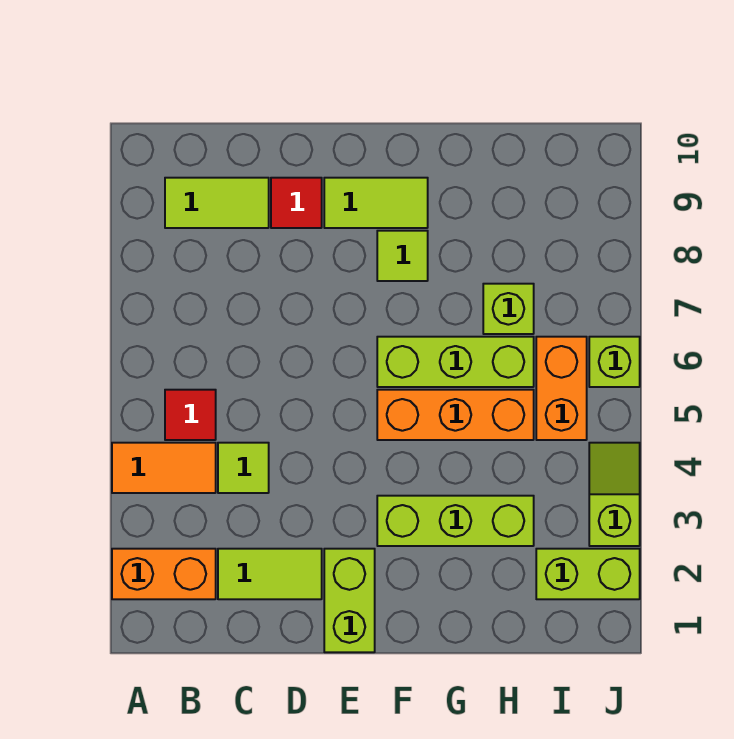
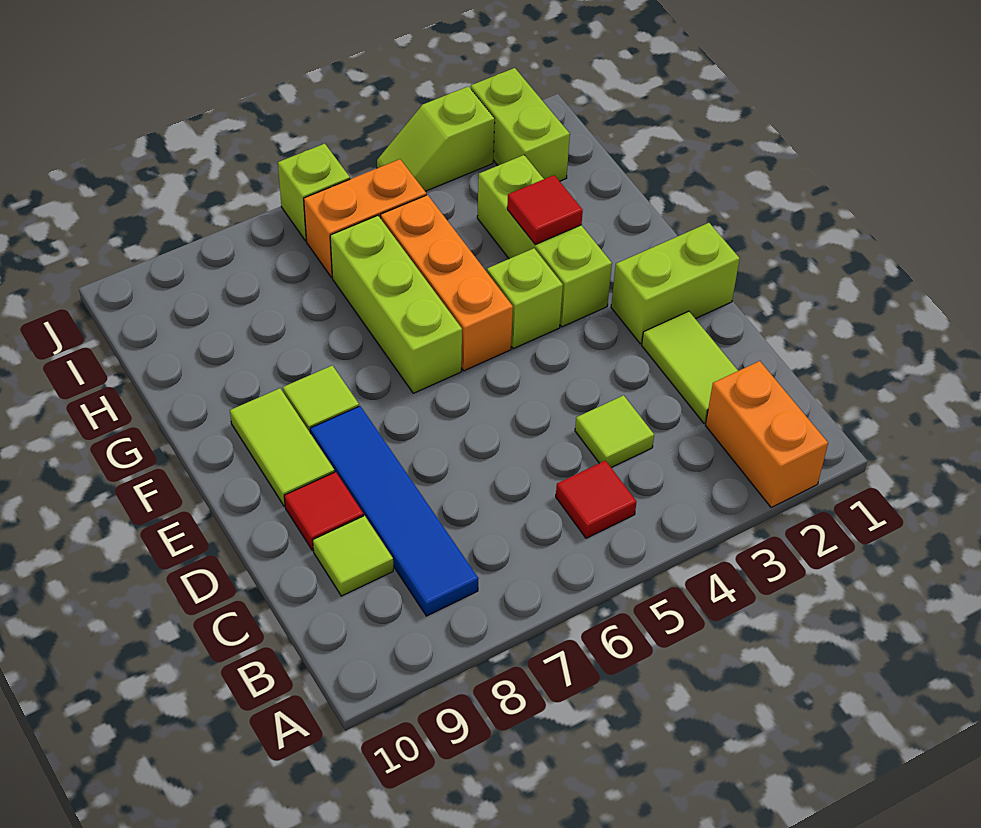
orange tile A4:B4 level 1 -> none
none -> blue tile B8:E8 level 1
lime tile B9:C9 level 1 -> lime tile C9 level 1
none -> red tile G3 level 2
lime brick H7 level 1 -> lime brick F4 level 1

